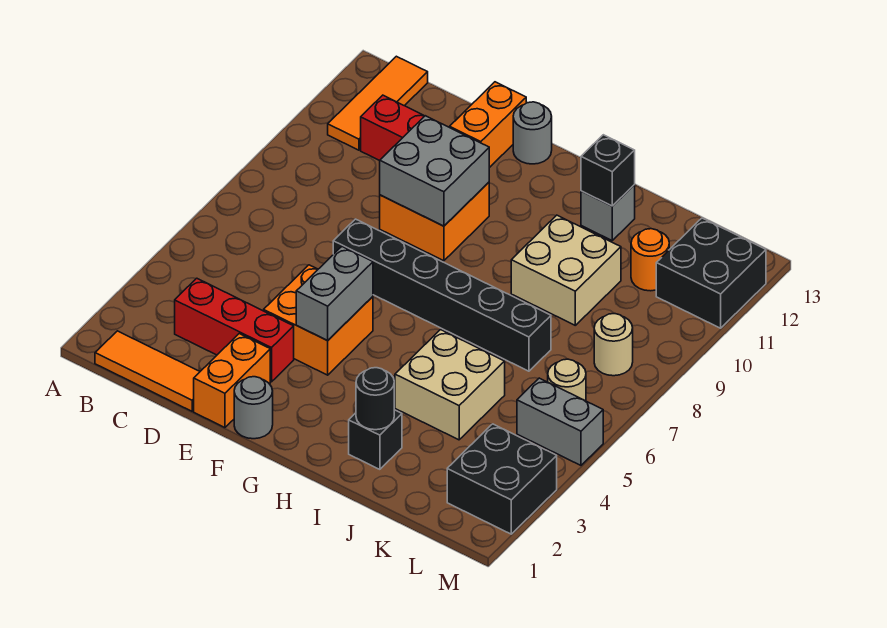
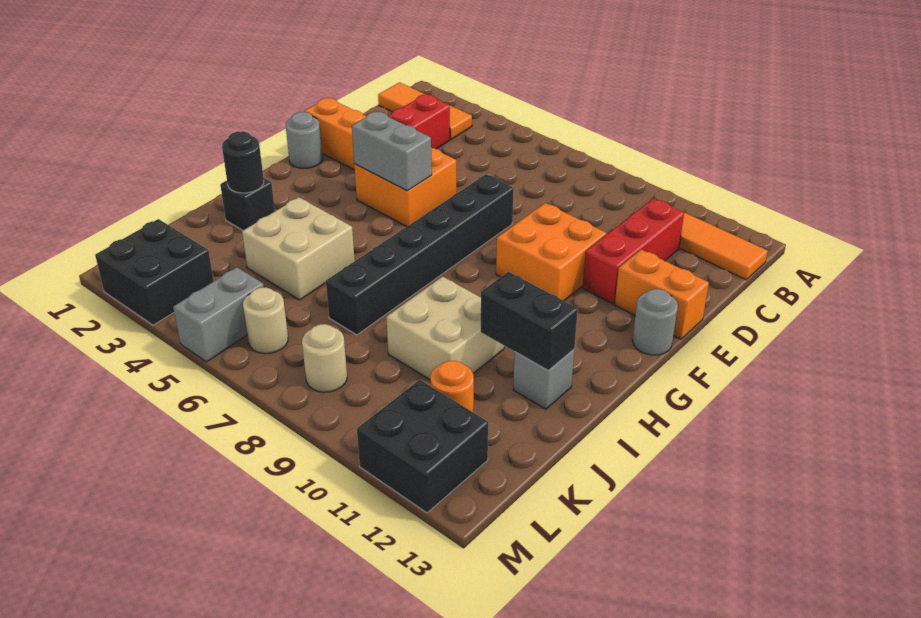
orange tile B1:D1 level 1 -> orange tile B1:B3 level 1
grey brick E9:F10 level 2 -> none
black brick I12 level 2 -> black brick I11:I12 level 2

